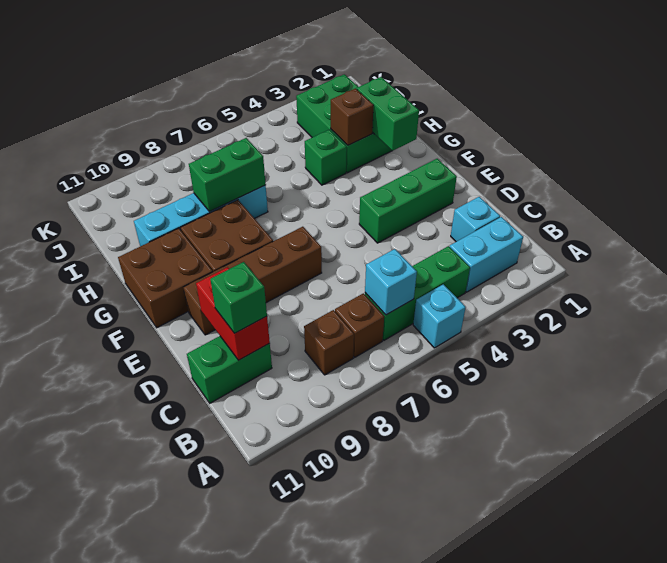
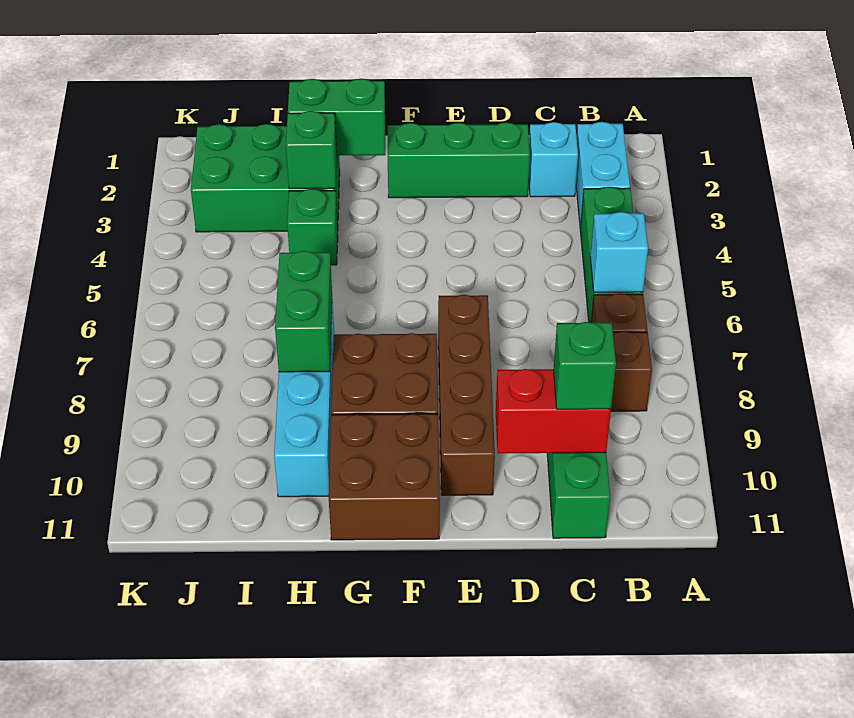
cyan brick A5 level 1 -> none
green brick E2:E4 level 1 -> green brick D2:F2 level 1
brown brick H3 level 2 -> green brick H3 level 2

